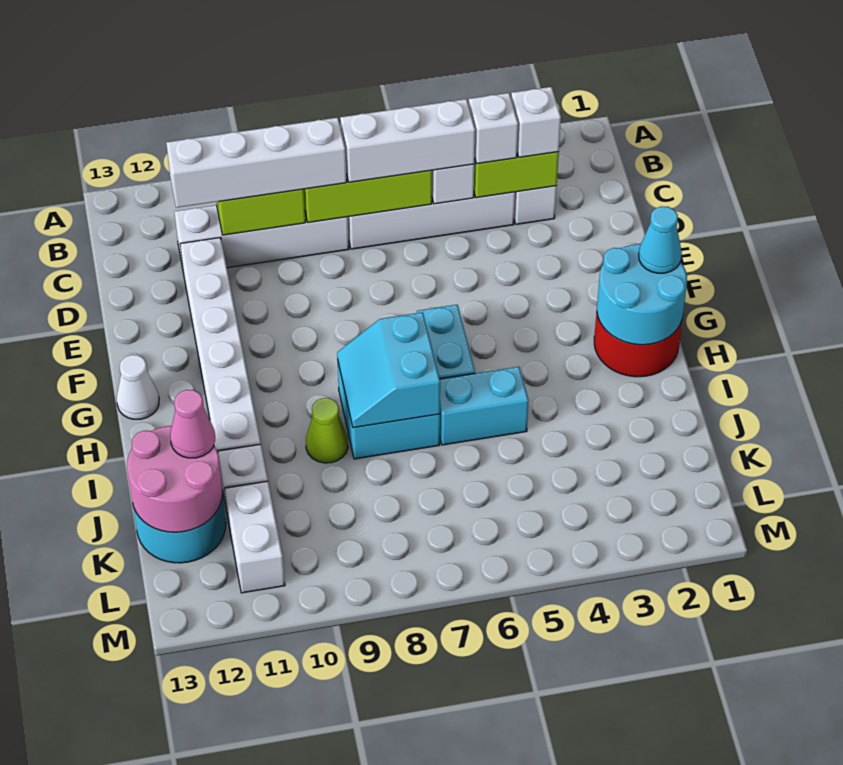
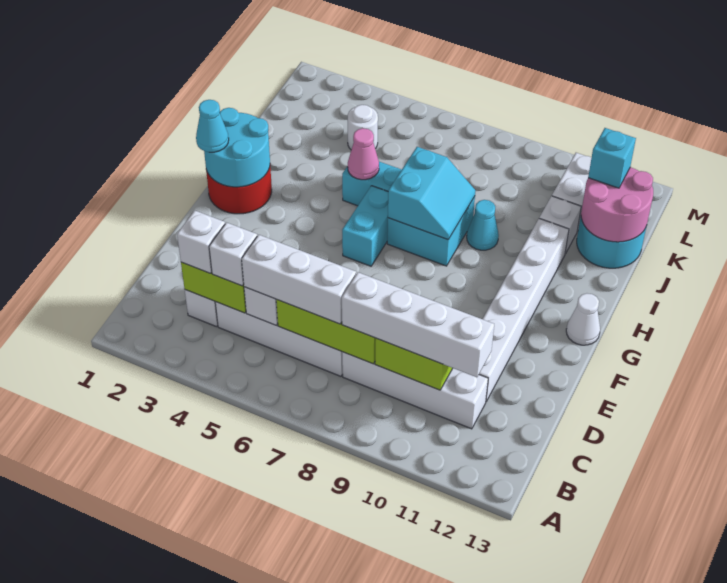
lime cone I9 level 1 -> cyan cone I9 level 1
pink cone J12 level 3 -> pink cone I5 level 2
none -> white round brick K4 level 1
none -> cyan brick K12 level 3

